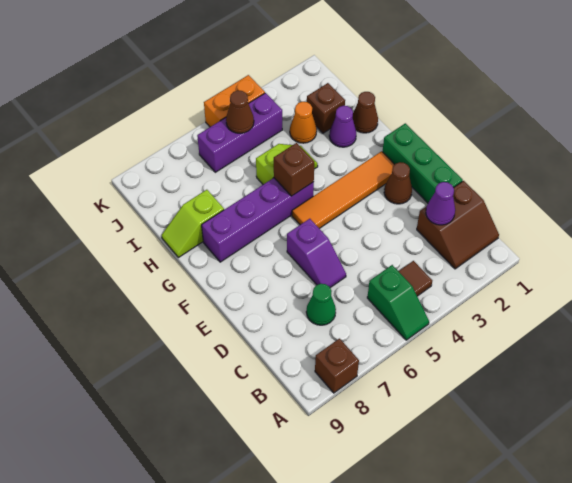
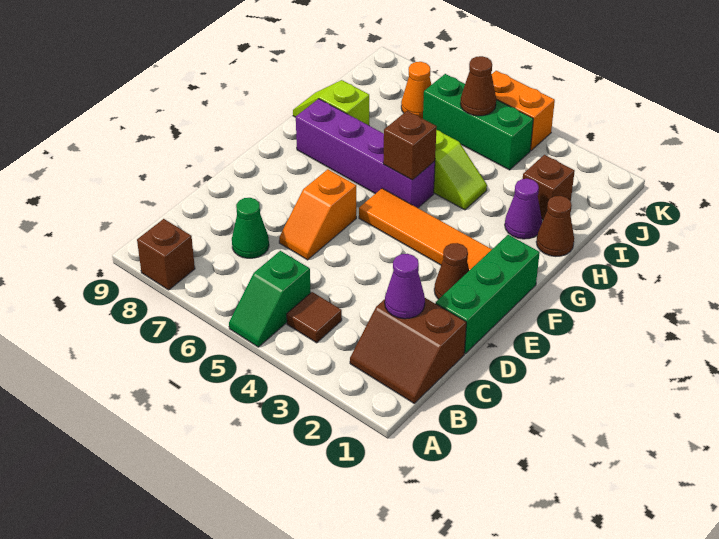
purple slope D6:E6 level 1 top E -> orange slope D6:E6 level 1 top E
orange cone I3 level 1 -> orange cone J7 level 1
purple brick J4:J6 level 1 -> green brick J4:J6 level 1

